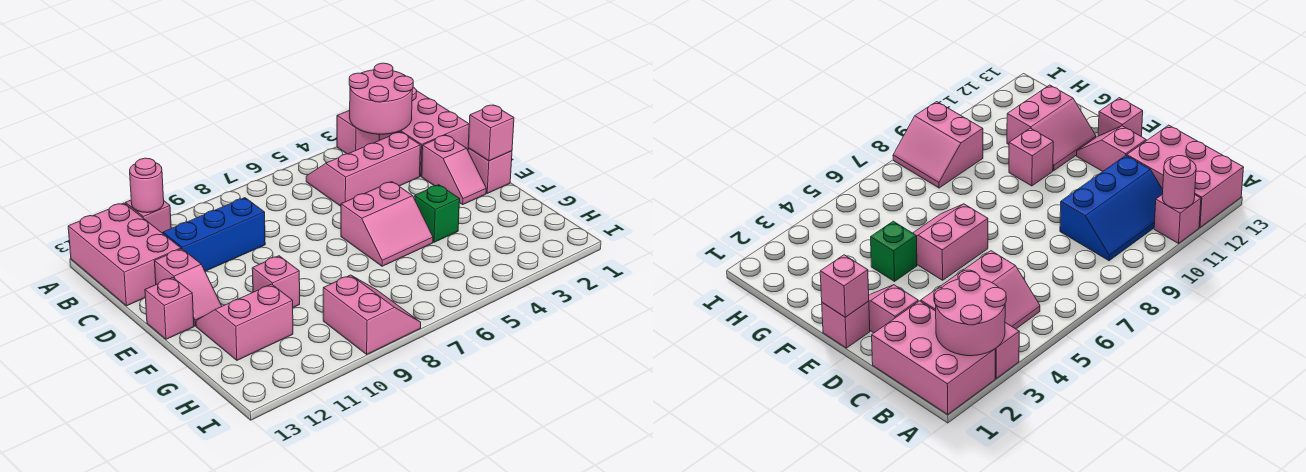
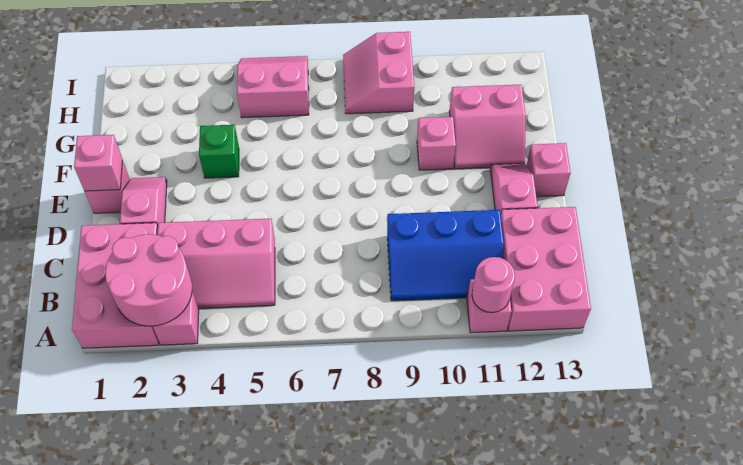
pink slope E5:F6 level 1 top E -> pink slope H5:I6 level 1 top H

